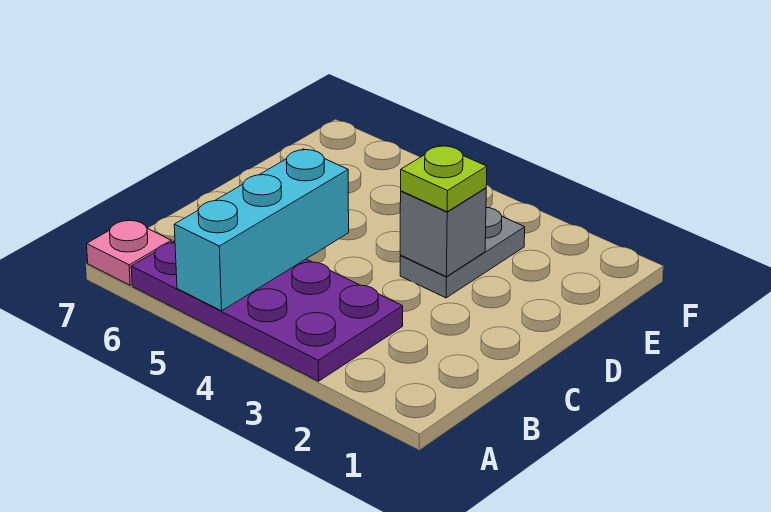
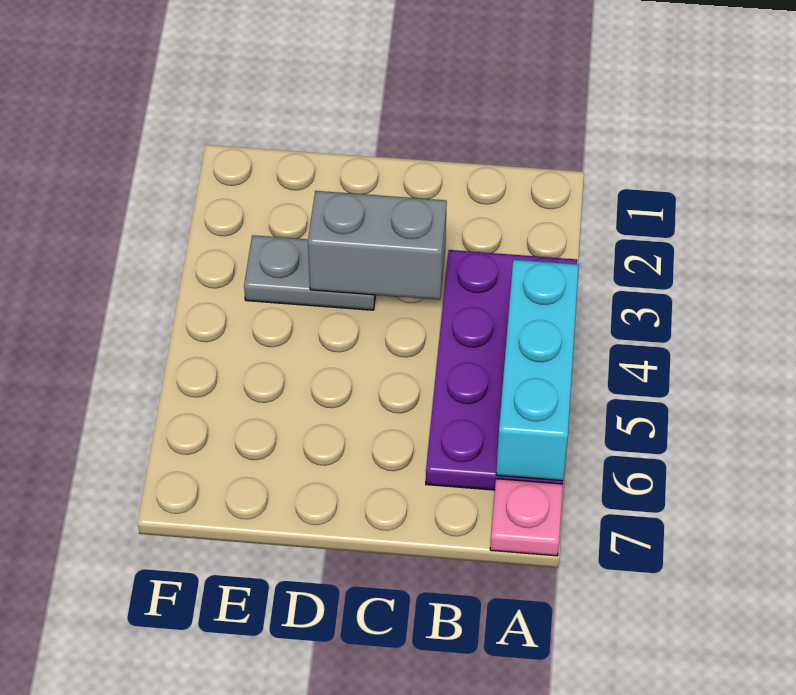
cyan brick A5:C5 level 2 -> cyan brick A4:A6 level 2
grey brick D3 level 2 -> grey brick C3:D3 level 2
lime plate D3 level 3 -> none

